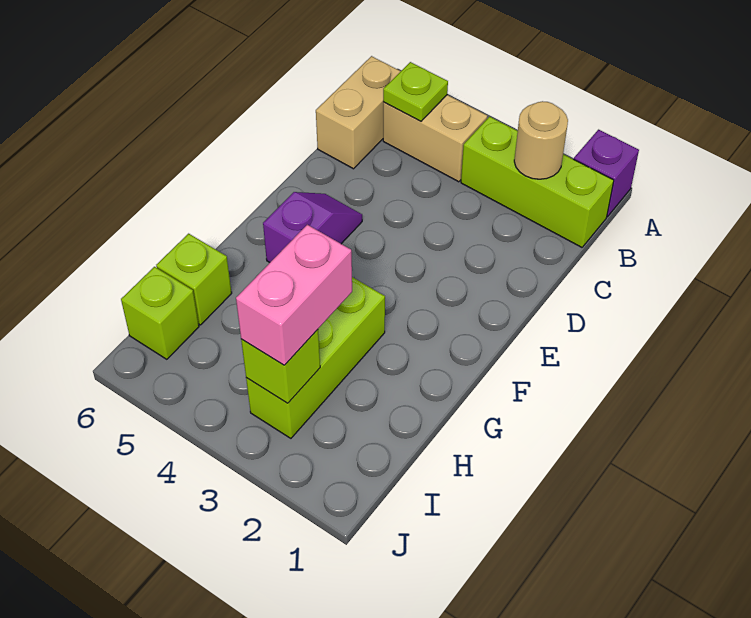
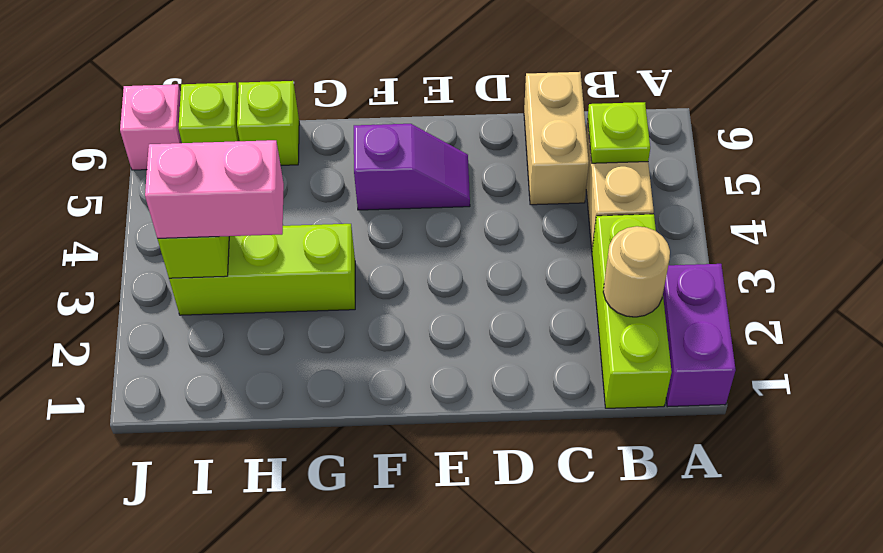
purple brick A1 level 1 -> purple brick A1:A2 level 1
tan brick B6:C6 level 1 -> tan brick C5:C6 level 1
none -> pink brick J6 level 1

